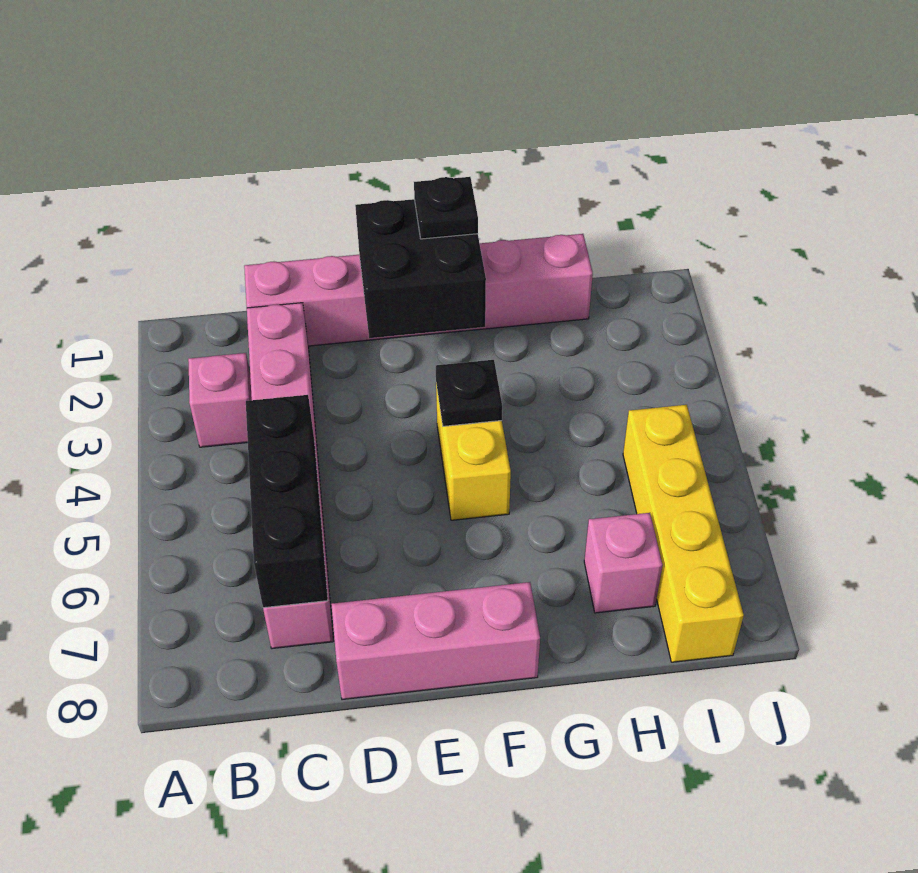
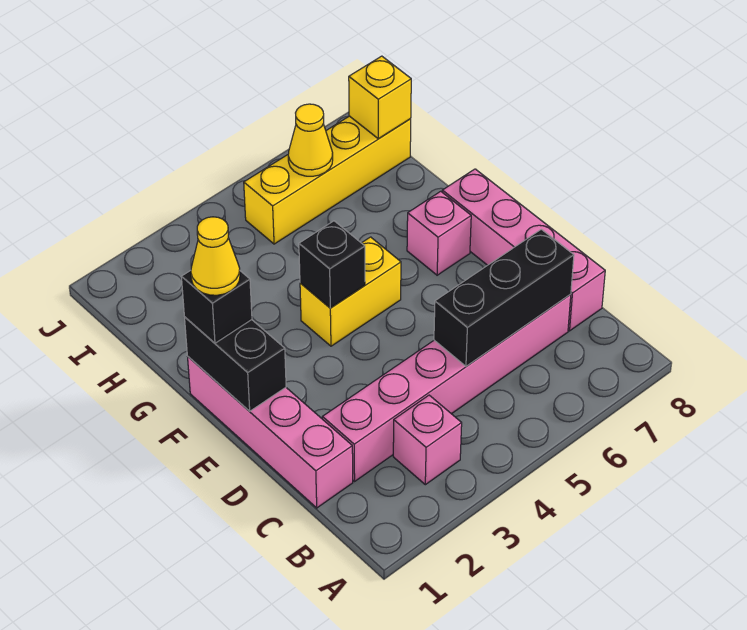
pink brick C1:H1 level 1 -> pink brick C1:F1 level 1
pink brick D8:F8 level 1 -> pink brick C8:F8 level 1
black brick E1:F2 level 2 -> black brick E1:F1 level 2
black plate F1 level 3 -> black brick F1 level 3
none -> yellow cone F1 level 4
black plate F4 level 2 -> black brick F4 level 2
pink brick H7 level 1 -> pink brick F7 level 1
none -> yellow cone I6 level 2
none -> yellow brick I8 level 2

